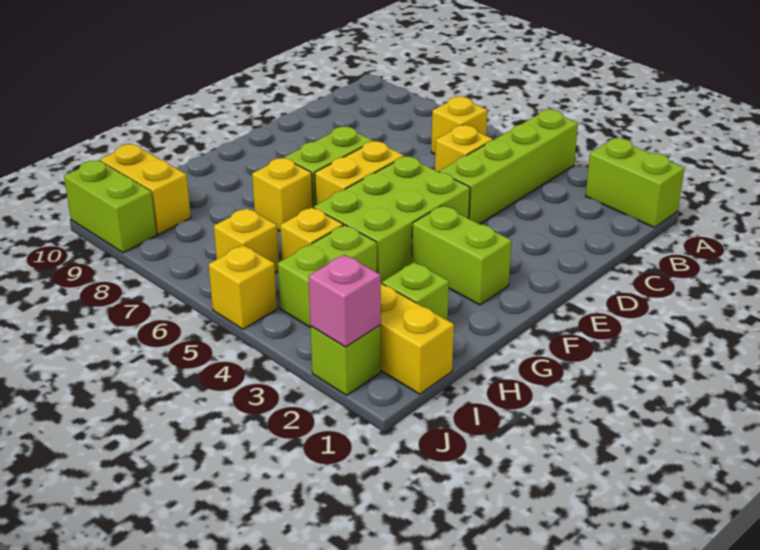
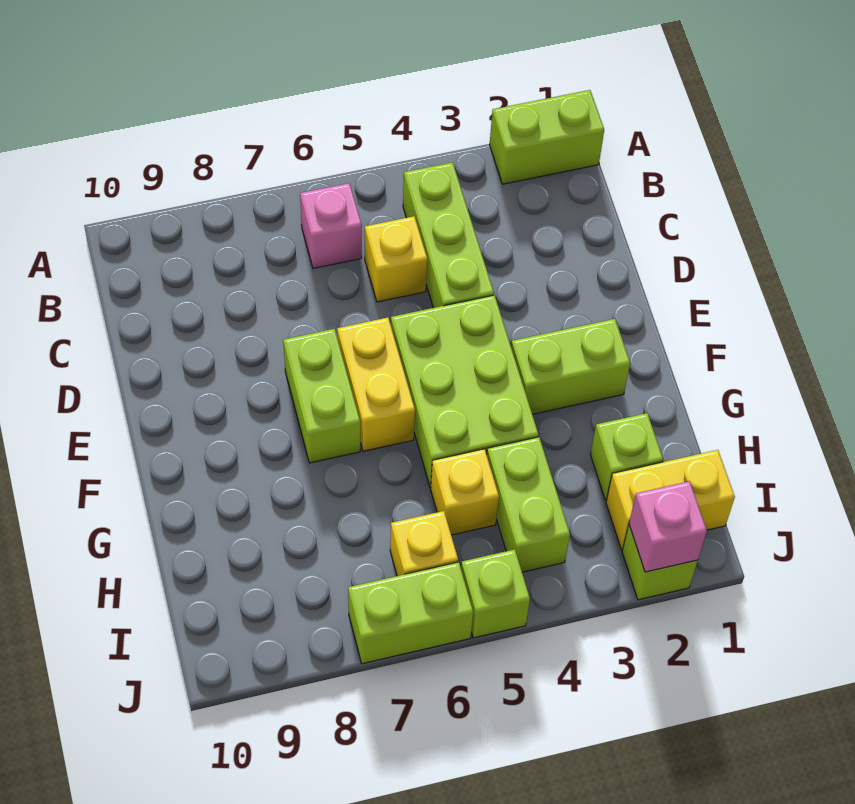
lime brick A4:D4 level 1 -> lime brick B4:D4 level 1
yellow brick B6 level 1 -> pink brick B6 level 1
yellow brick G7 level 1 -> none
yellow brick I9:I10 level 1 -> none
yellow brick J5 level 1 -> lime brick J5 level 1
lime brick J9:J10 level 1 -> lime brick J6:J7 level 1

